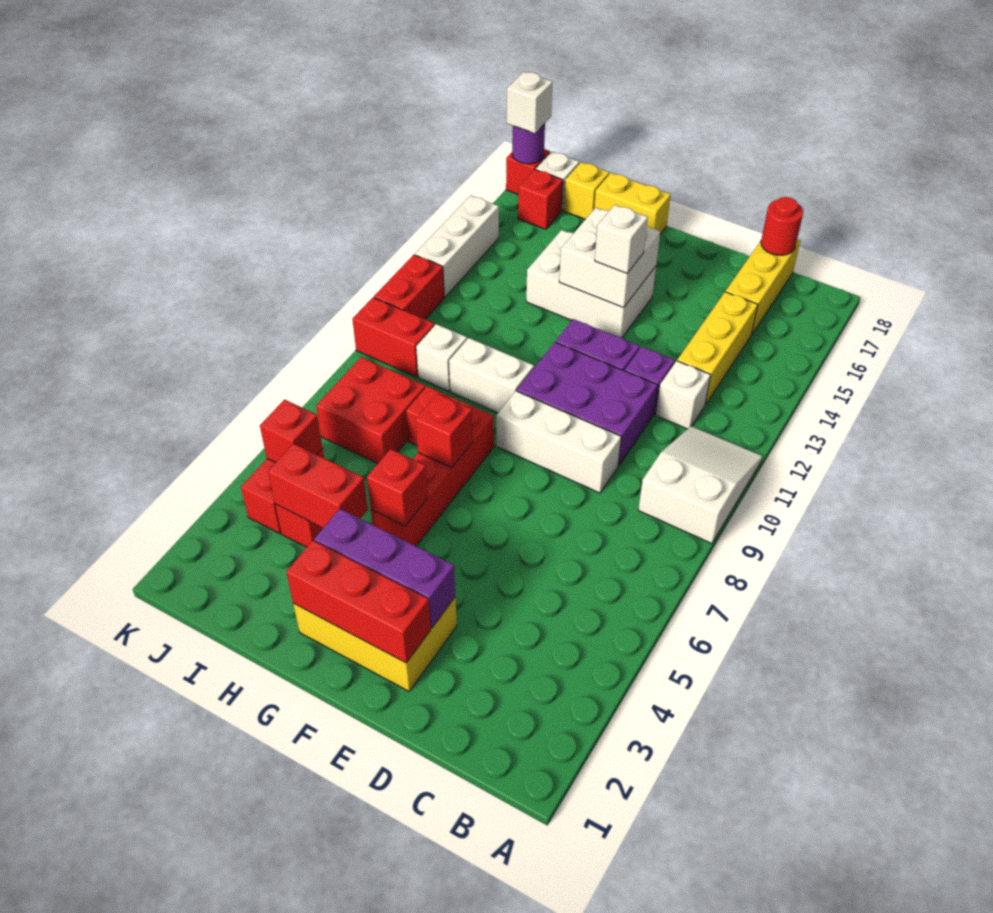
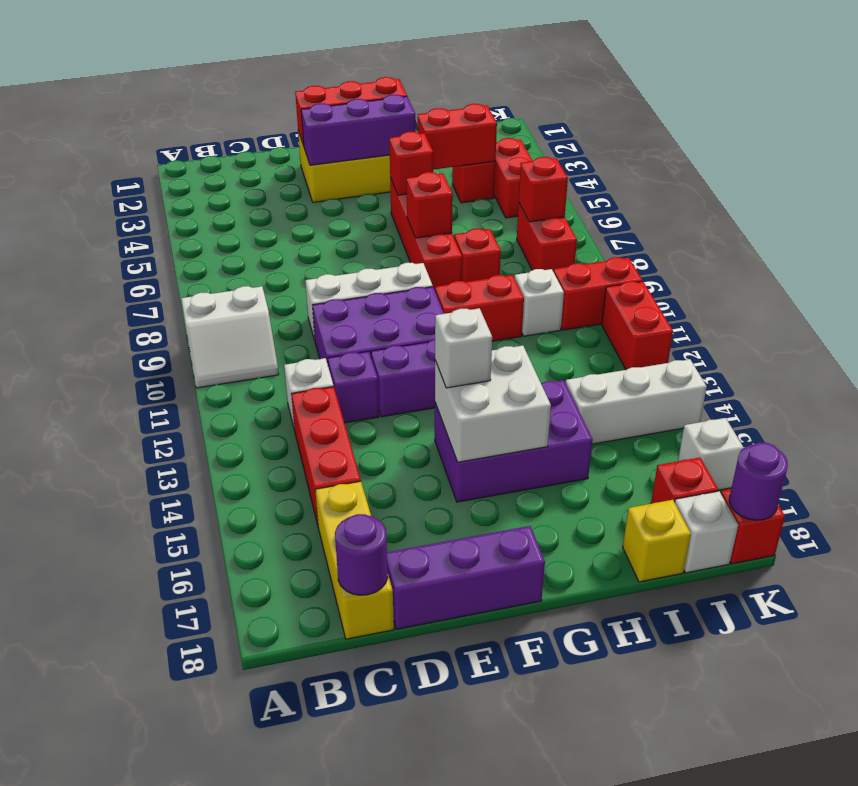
white slope A9:B11 level 1 top 9 -> white slope A9:B10 level 1 top 9
yellow brick C13:C15 level 1 -> red brick C13:C15 level 1
red round brick C18 level 2 -> purple round brick C18 level 2
none -> purple brick D18:F18 level 1
white brick F14:H15 level 1 -> purple brick F14:H15 level 1
white brick G10:H10 level 1 -> red brick G10:H10 level 1
yellow brick G18:H18 level 1 -> none
red brick I7:J8 level 1 -> red brick J7:J8 level 1
red brick J5 level 2 -> red brick J7 level 2
white brick K13:K15 level 1 -> white brick I14:K14 level 1
white brick K18 level 3 -> white brick K16 level 1

